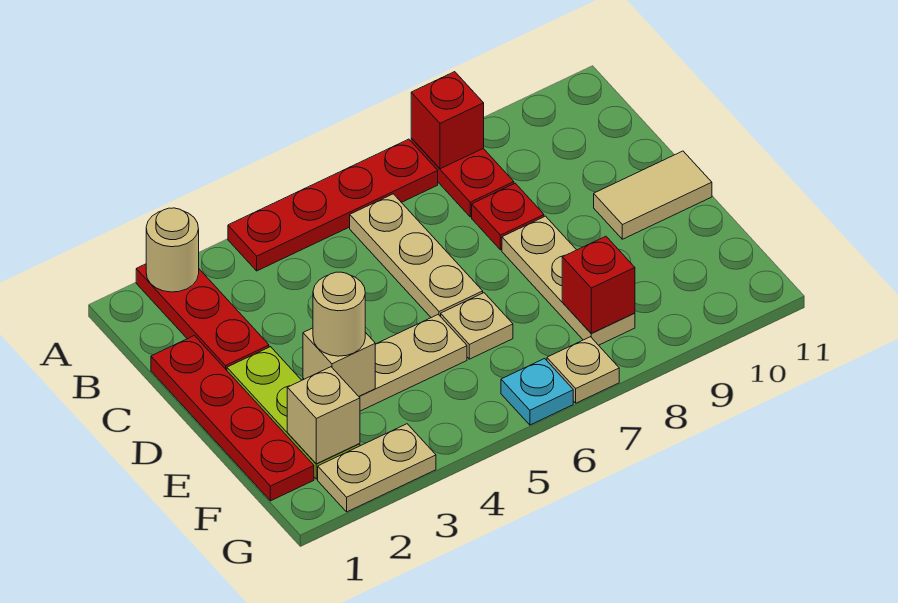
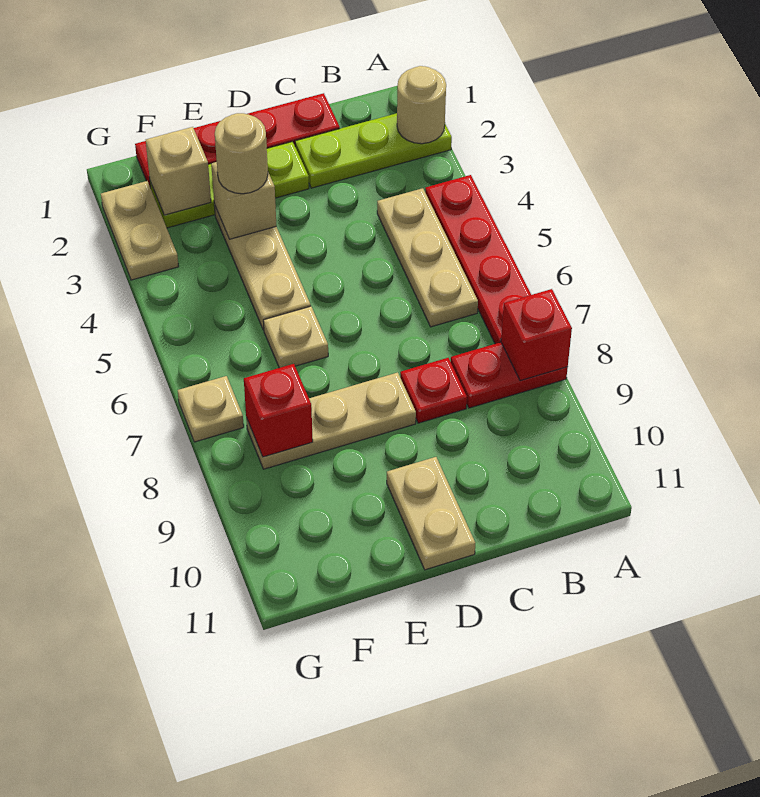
red plate A2:C2 level 1 -> lime plate A2:C2 level 1
tan plate B6:D6 level 1 -> tan plate B4:B6 level 1
tan tile D10:D11 level 1 -> tan plate D10:D11 level 1
cyan plate G6 level 1 -> none

